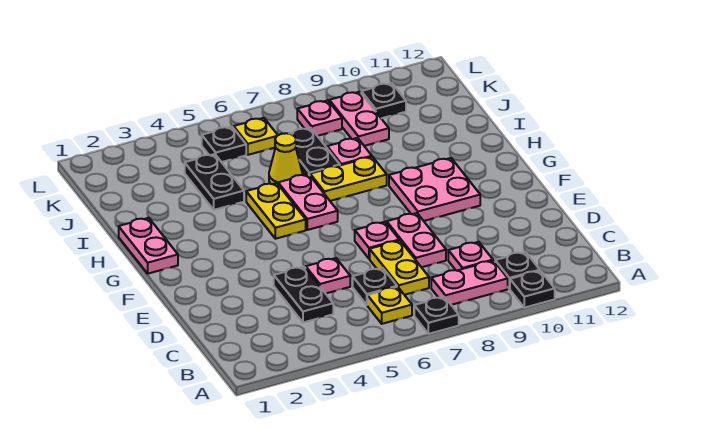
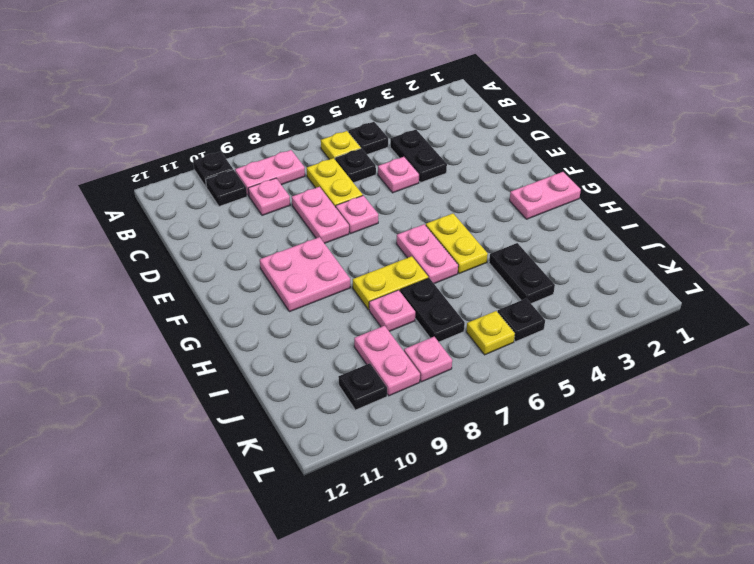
black plate A7 level 1 -> black plate B5 level 1
pink plate G1:H1 level 1 -> pink plate G1:G2 level 1
yellow cone I6 level 1 -> none

